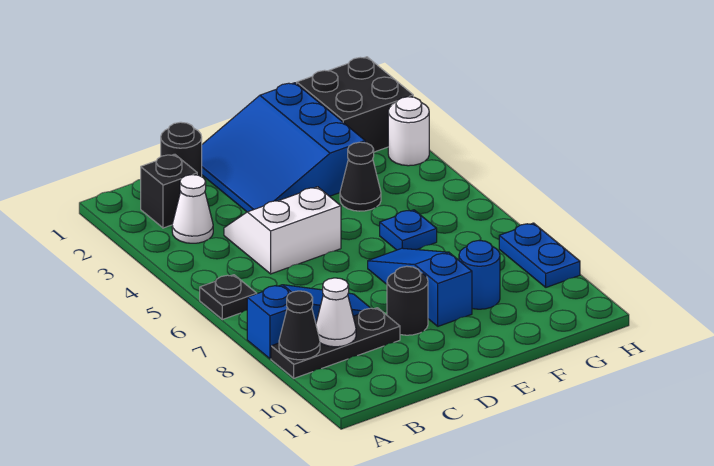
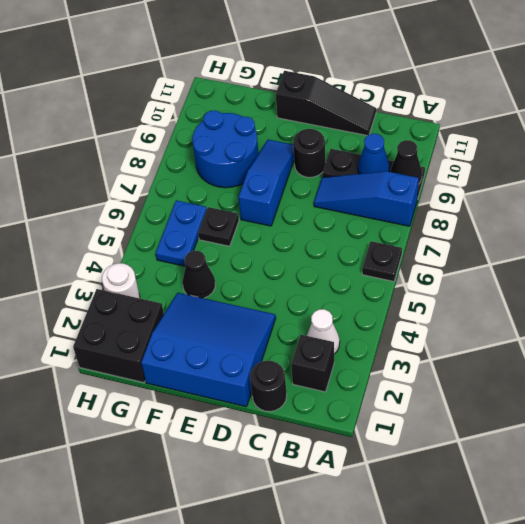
white cone B9 level 2 -> blue cone B9 level 2
white slope C4:D5 level 1 top 5 -> none
none -> black slope C11:E11 level 1 top E
blue slope D1:F3 level 1 top F -> blue slope D1:F3 level 1 top 1
blue slope E7:E9 level 1 top 9 -> blue slope E7:E9 level 1 top 7
blue plate F6 level 1 -> black plate F6 level 1
blue round brick F9 level 1 -> blue round brick F8:G9 level 1
blue plate H8:H9 level 1 -> blue plate G5:G6 level 1

